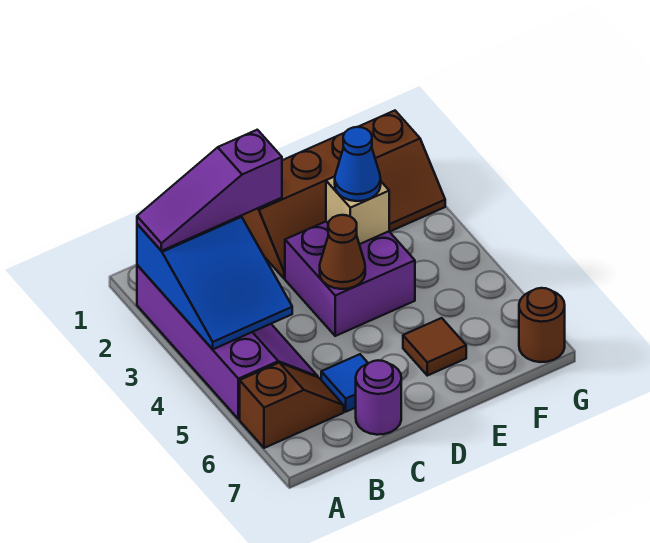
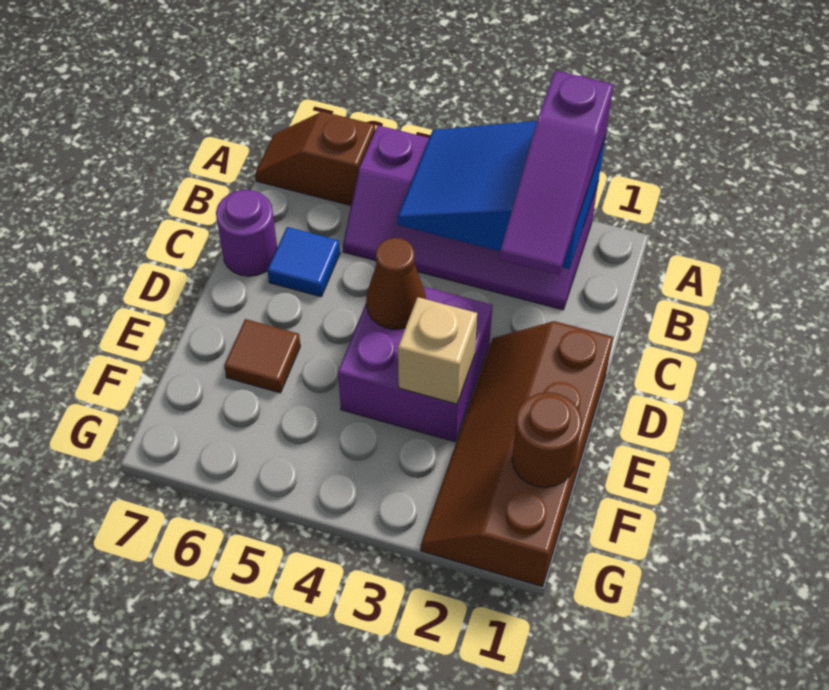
purple slope A2:C2 level 3 top C -> purple slope A2:C2 level 3 top A
brown slope A6:B6 level 1 top A -> brown slope A6:A7 level 1 top 6
blue cone E3 level 3 -> none
brown round brick G7 level 1 -> brown round brick F1 level 2

